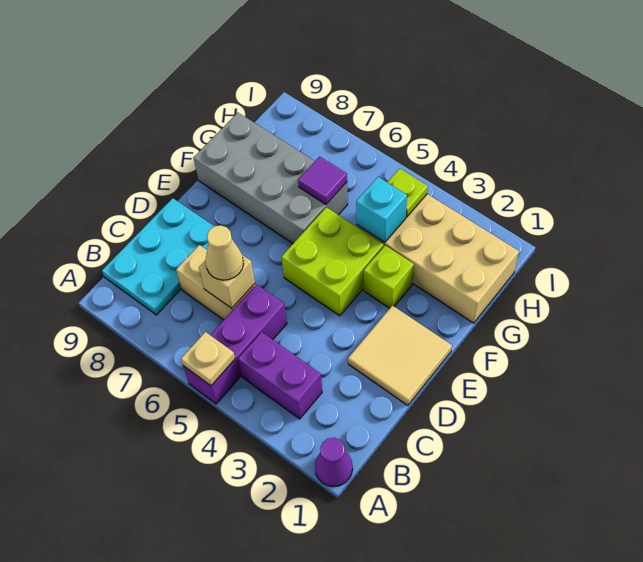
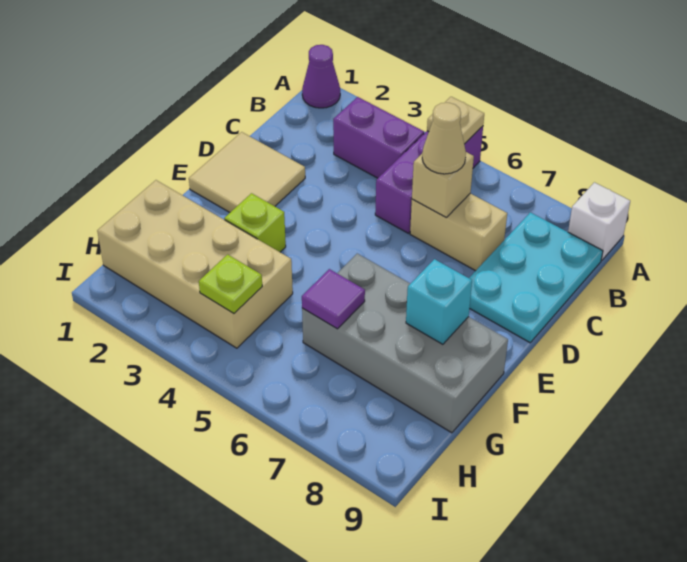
none -> white brick A9 level 1
lime brick E4:F5 level 1 -> none
cyan brick G4 level 2 -> cyan brick F8 level 2

